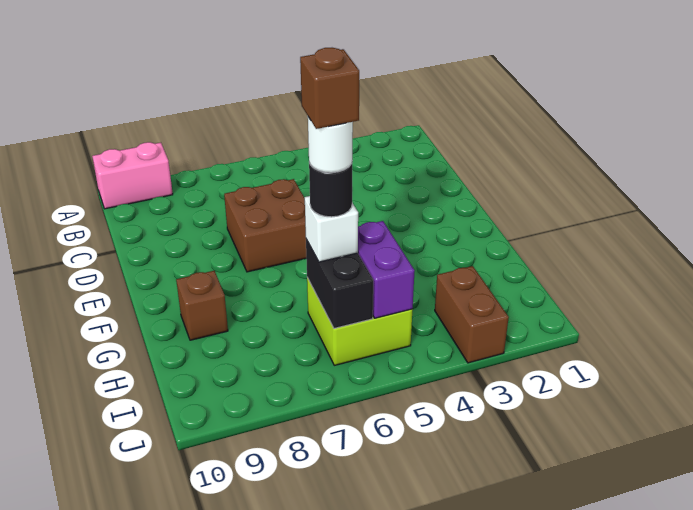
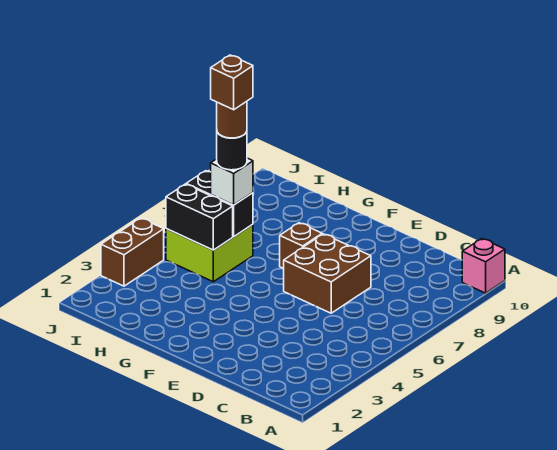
pink brick A9:A10 level 1 -> pink brick A10 level 1
brown brick G9 level 1 -> brown brick F7 level 1
purple brick H5:I5 level 2 -> black brick H5:I5 level 2
white round brick H6 level 5 -> brown round brick H6 level 5
brown brick I3:J3 level 1 -> brown brick J3:J4 level 1

